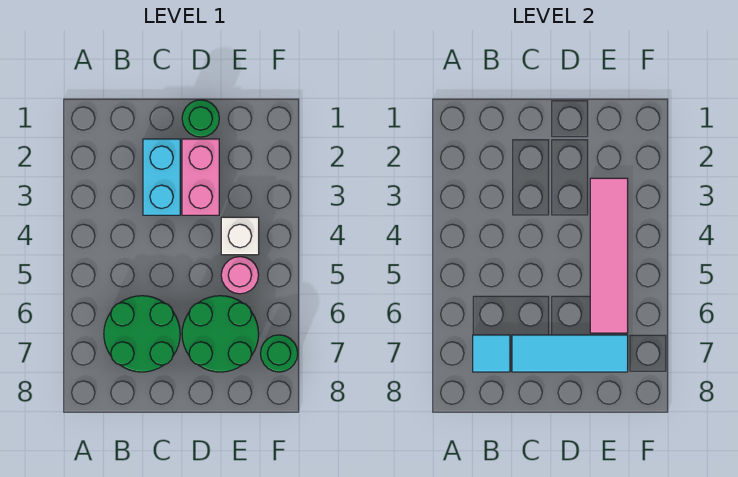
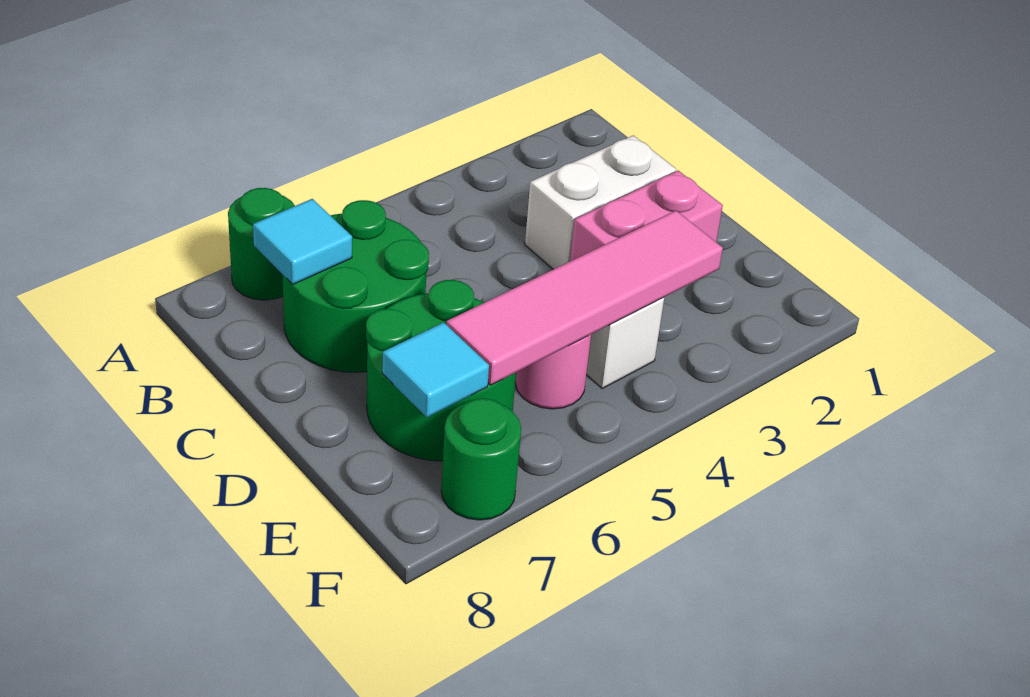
cyan brick C2:C3 level 1 -> white brick C2:C3 level 1
cyan tile C7:E7 level 2 -> cyan tile E7 level 2
green round brick D1 level 1 -> green round brick A7 level 1

